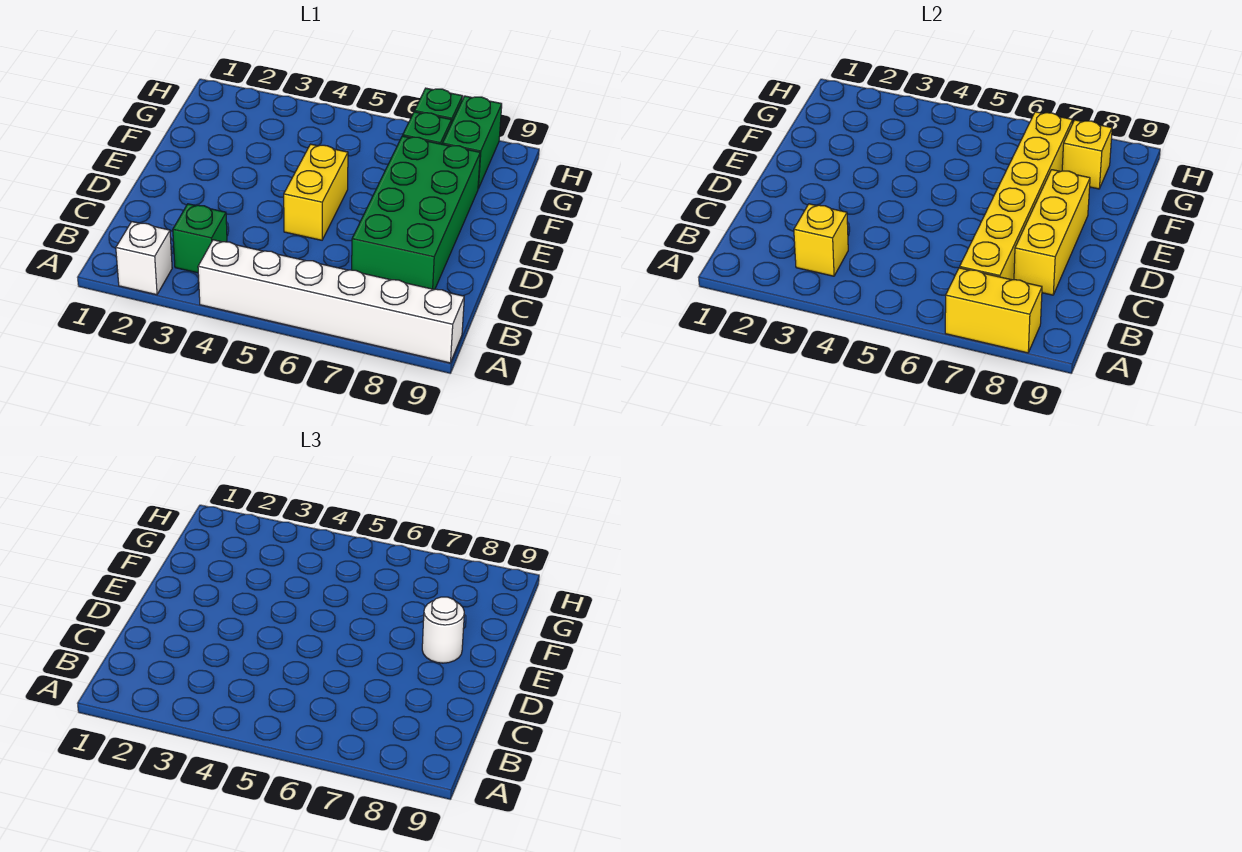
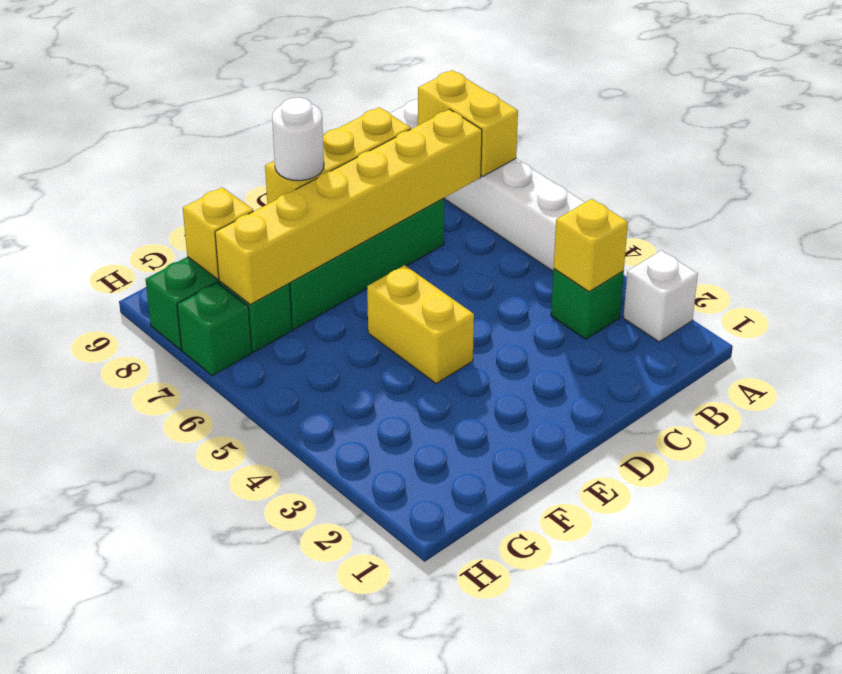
yellow brick D5:E5 level 1 -> yellow brick E4:E5 level 1

